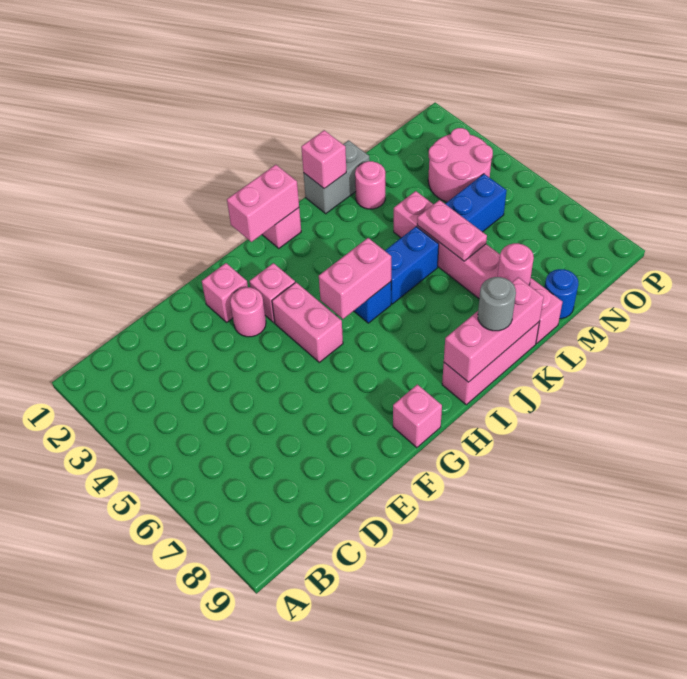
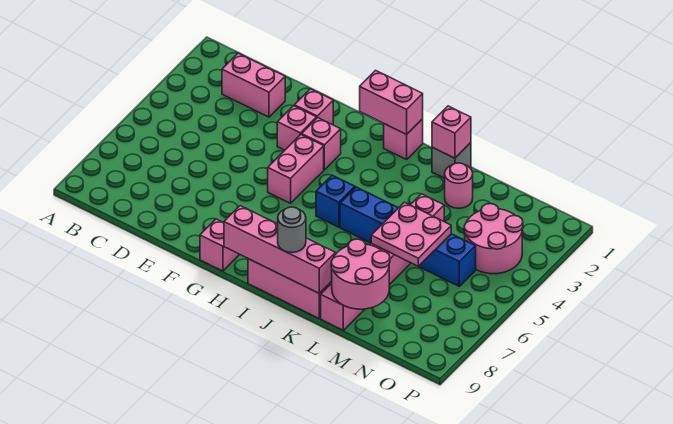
pink round brick F3 level 1 -> pink brick F3 level 1
pink brick H5:I5 level 2 -> pink brick C2:D2 level 1
pink brick I9:K9 level 2 -> pink brick H9:K9 level 2
grey brick K1:L1 level 1 -> grey brick K1 level 1
pink plate L5:L6 level 2 -> pink plate L5:M6 level 2
pink round brick L8 level 2 -> pink round brick L8:M9 level 2
blue round brick M9 level 1 -> none

